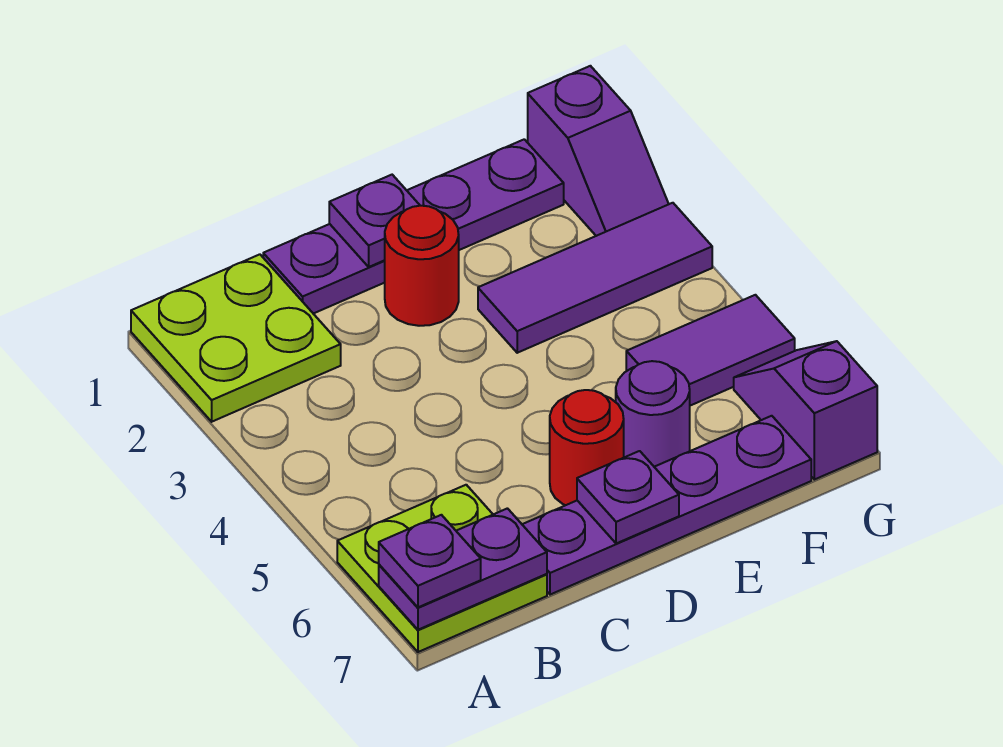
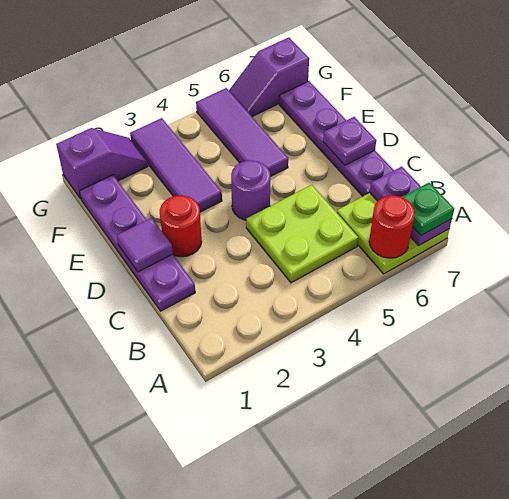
lime plate A1:B2 level 1 -> lime plate B4:C5 level 1
purple plate A7 level 3 -> green plate A7 level 3
purple plate D1 level 2 -> purple tile D1 level 2
red round brick D6 level 1 -> red round brick A6 level 2
purple round brick E6 level 1 -> purple round brick D4 level 1
purple tile F5:G5 level 1 -> purple tile E5:G5 level 1

